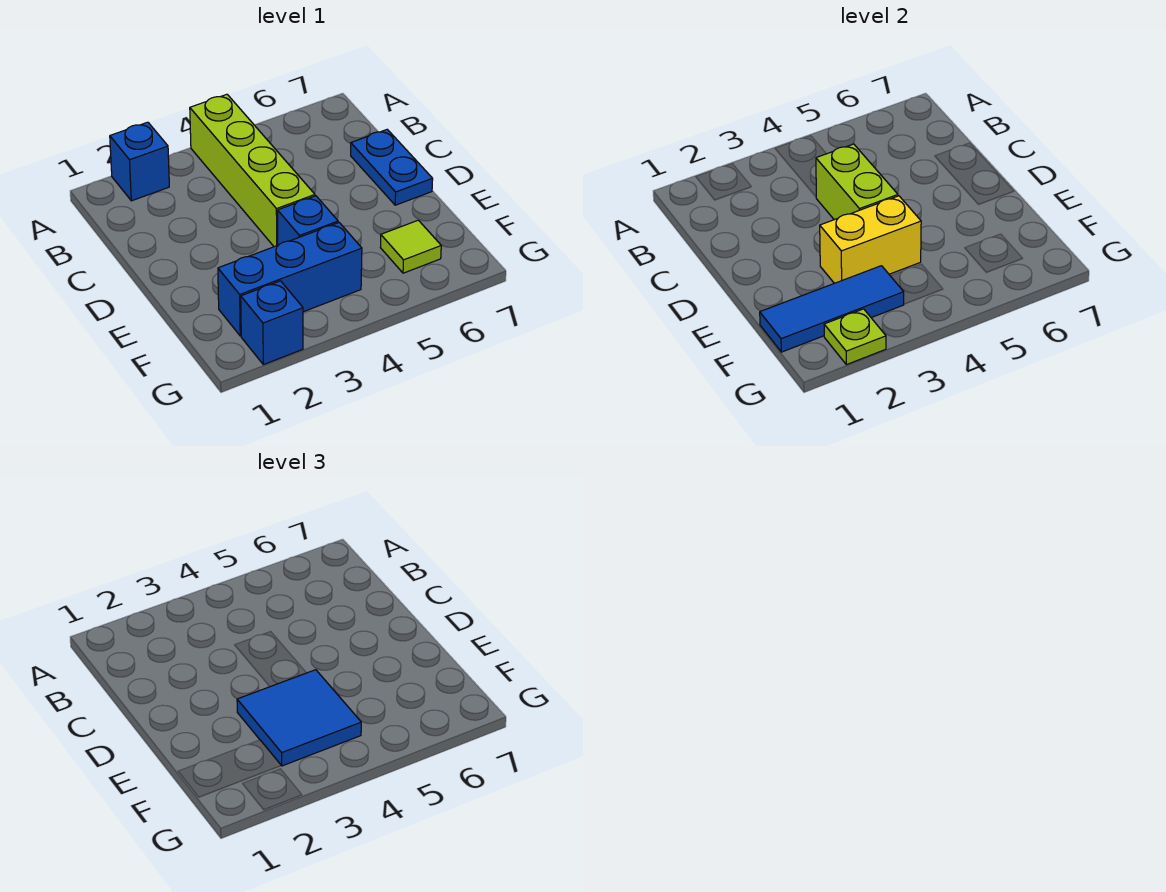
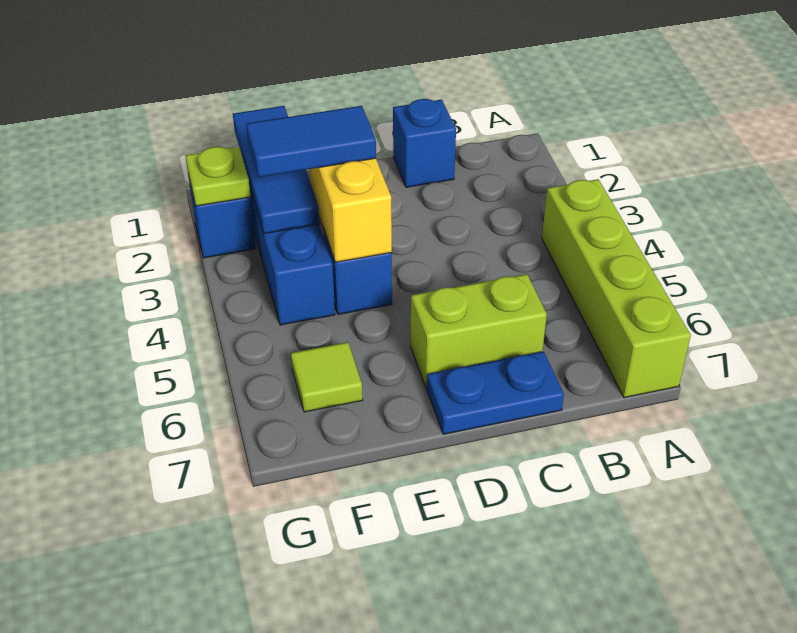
blue brick A2 level 1 -> blue brick C1 level 1
lime brick A4:D4 level 1 -> lime brick A4:A7 level 1
lime brick C4:D4 level 2 -> lime brick C6:D6 level 1
blue tile E3:F4 level 3 -> blue tile E3:F3 level 3

